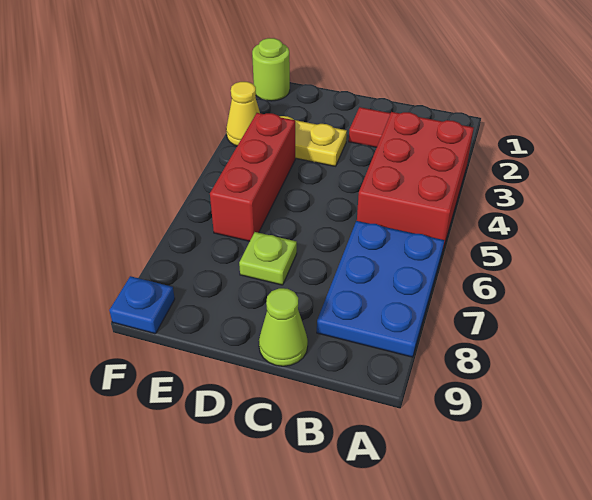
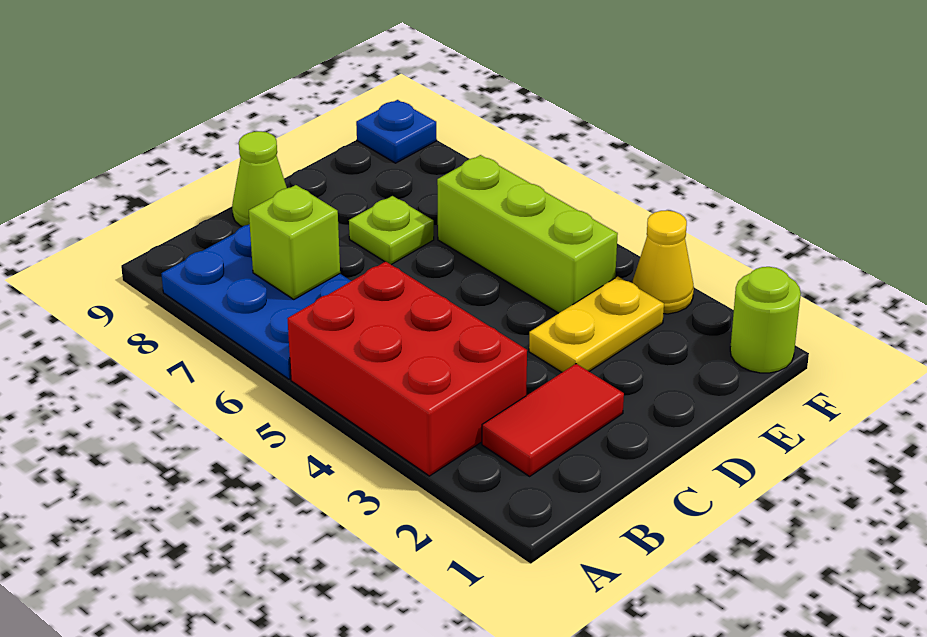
none -> lime brick B7 level 2
red brick E4:E6 level 1 -> lime brick E4:E6 level 1

